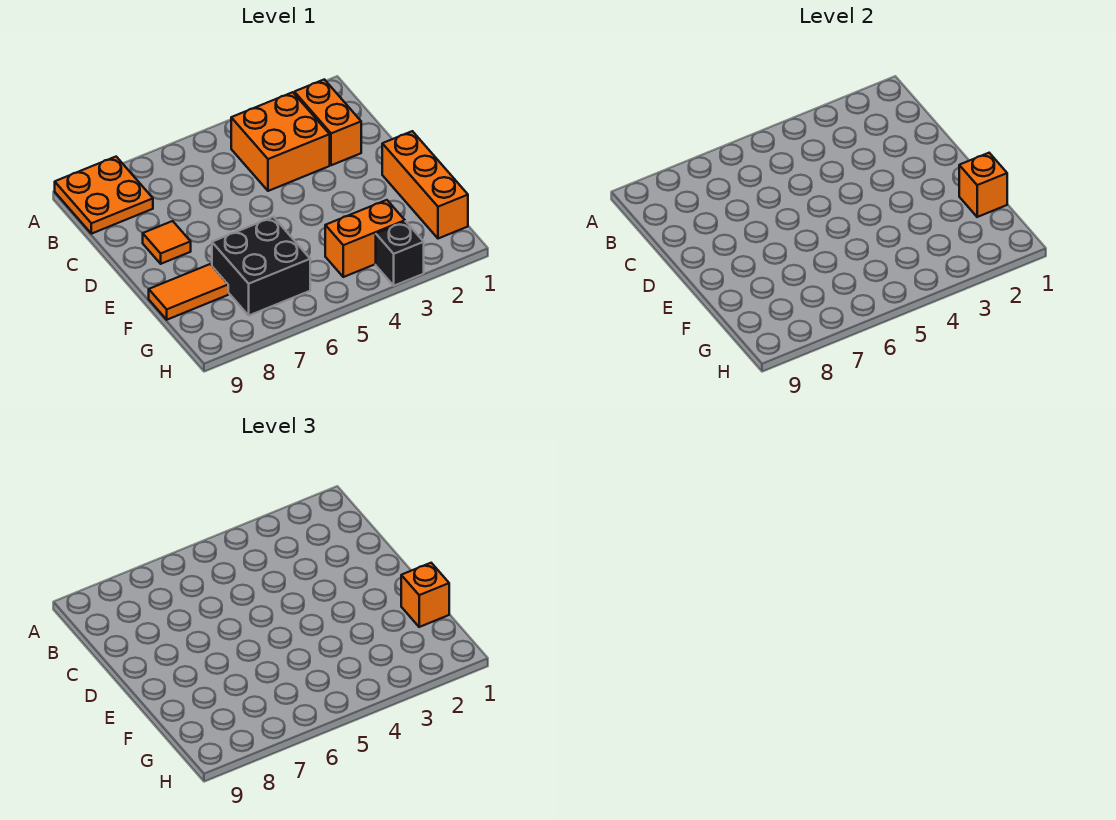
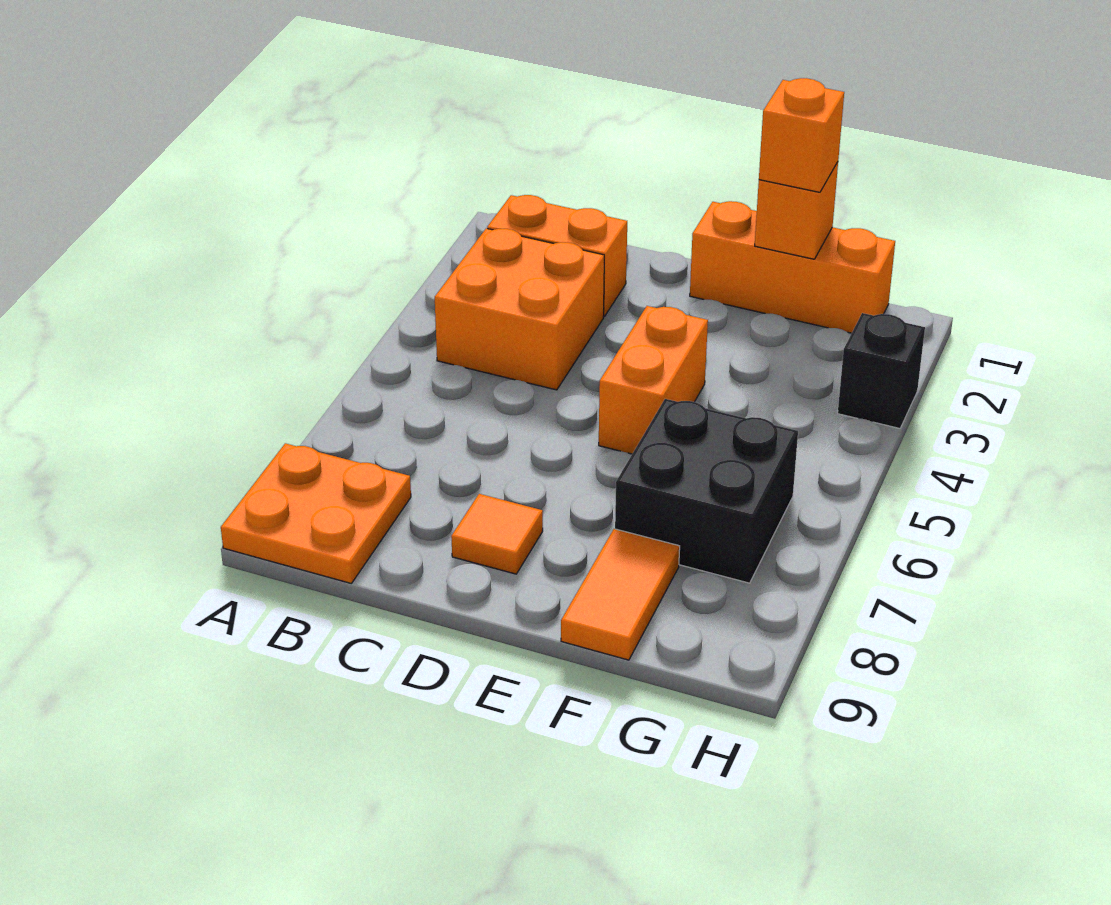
orange brick G3:G4 level 1 -> orange brick E4:E5 level 1

